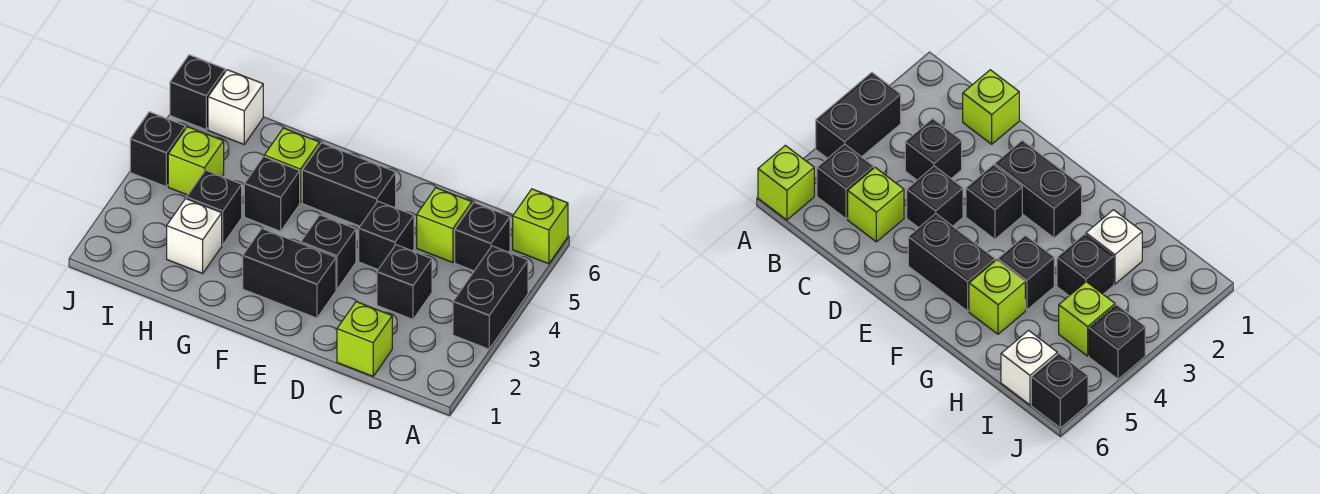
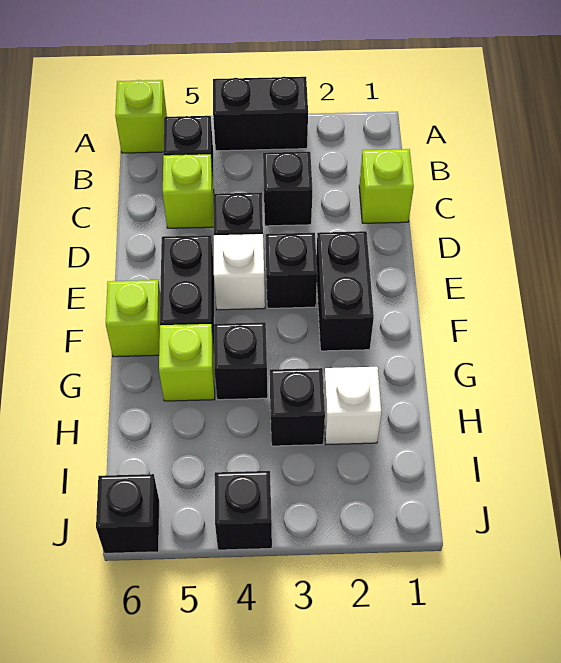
lime brick I4 level 1 -> lime brick F6 level 1
white brick I6 level 1 -> white brick E4 level 1

